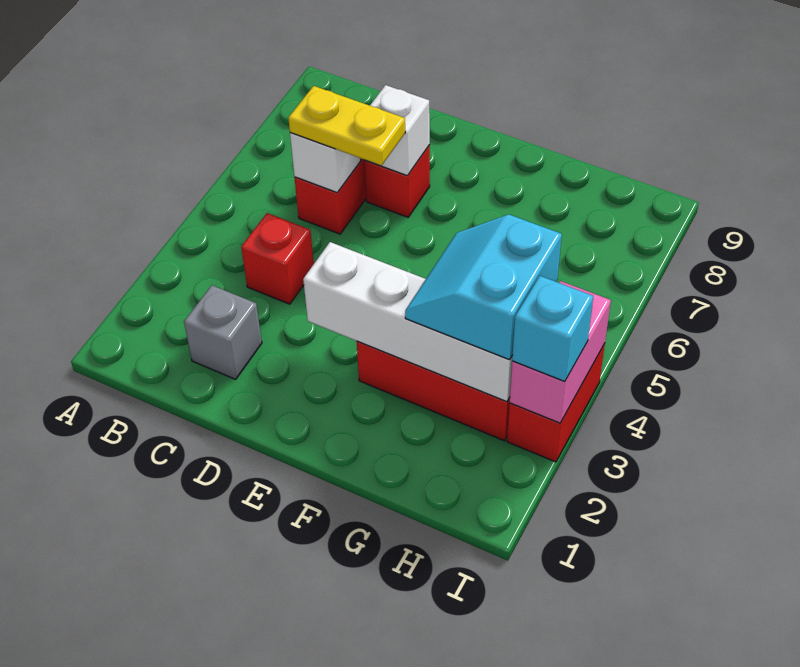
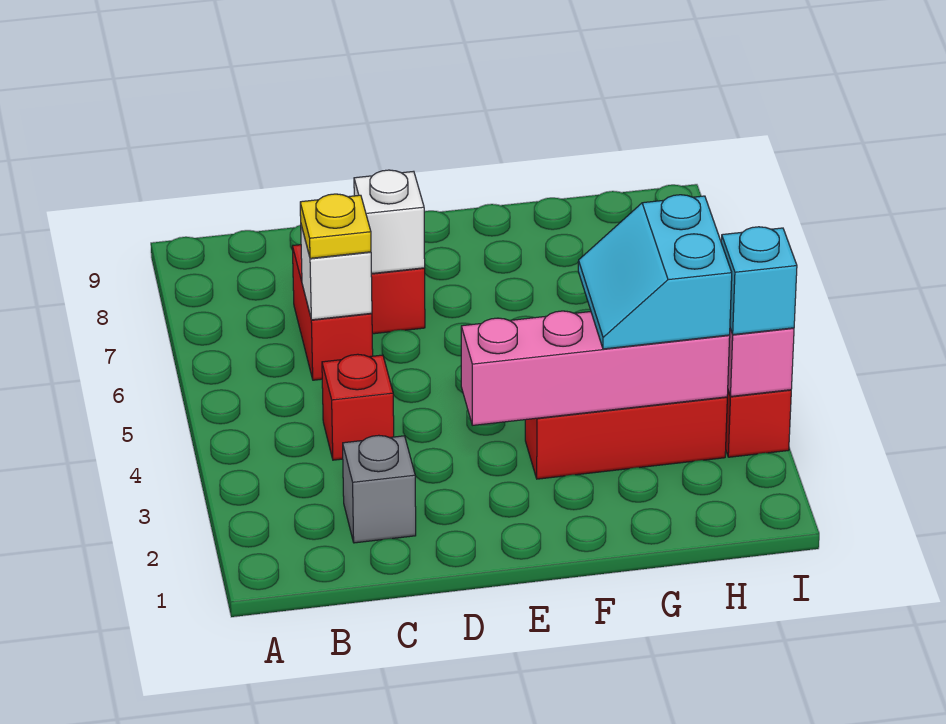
yellow plate C6:D6 level 3 -> yellow plate C6 level 3
white brick E3:H3 level 2 -> pink brick E3:H3 level 2

